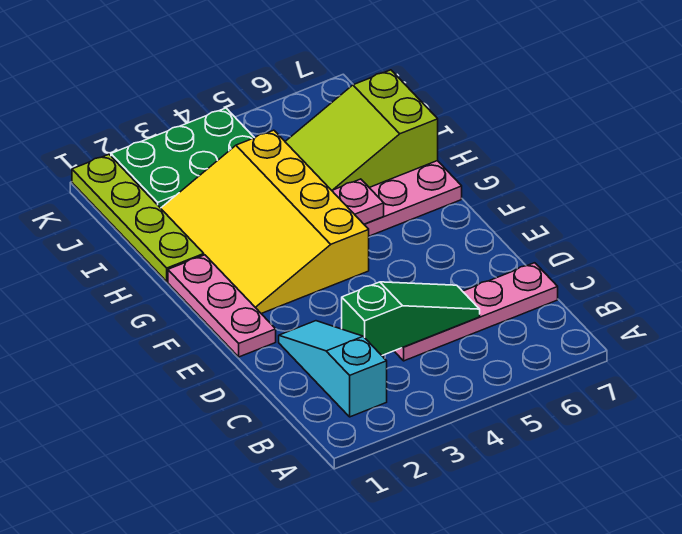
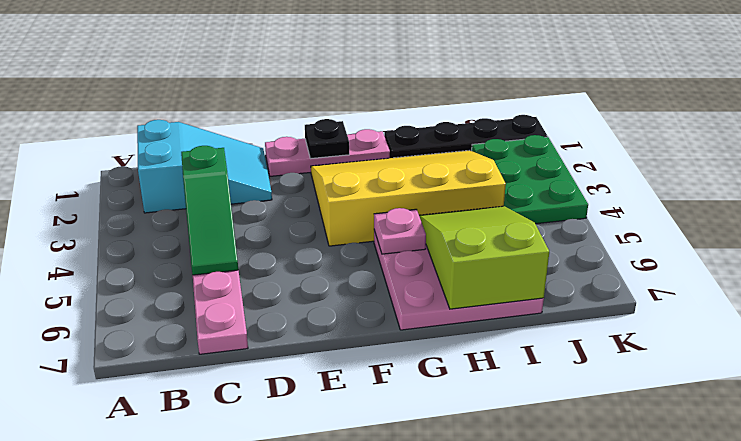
cyan slope B2:D2 level 1 top B -> cyan slope B1:D2 level 1 top B
none -> black plate F1 level 2
lime plate H1:K1 level 1 -> black plate H1:K1 level 1

